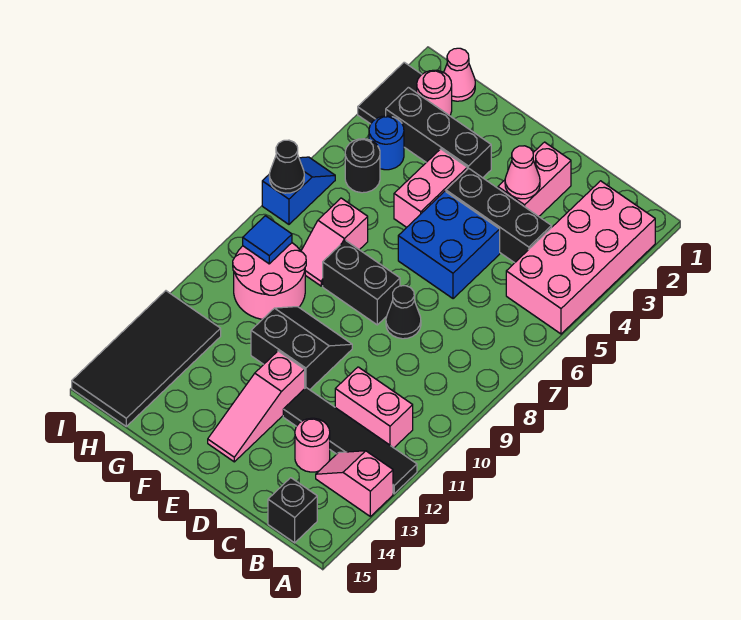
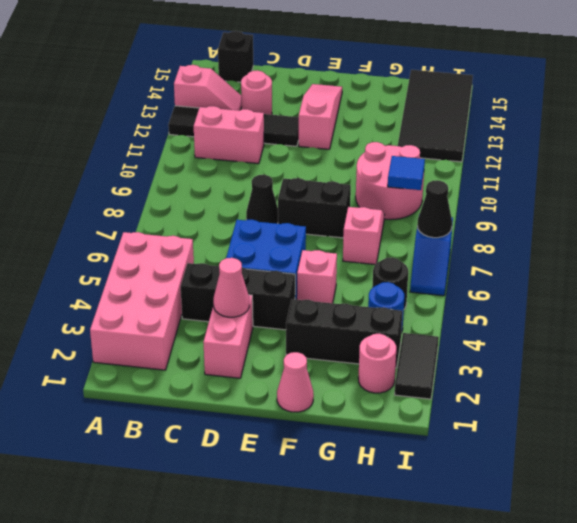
black slope E10:F11 level 1 top 11 -> none
pink brick F4:F5 level 1 -> pink brick F5 level 1
pink cone H1 level 1 -> pink cone F1 level 1

